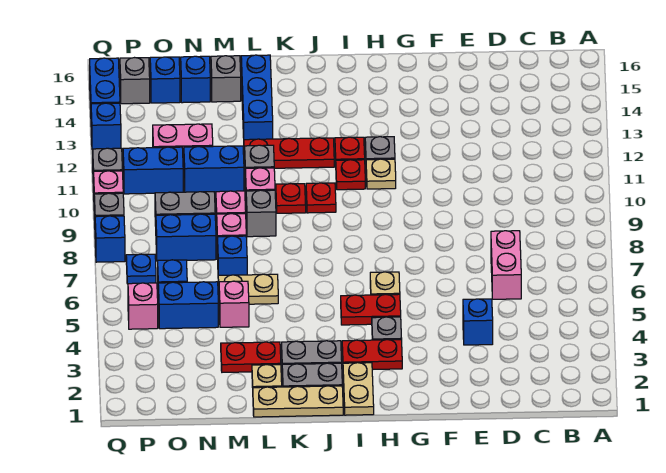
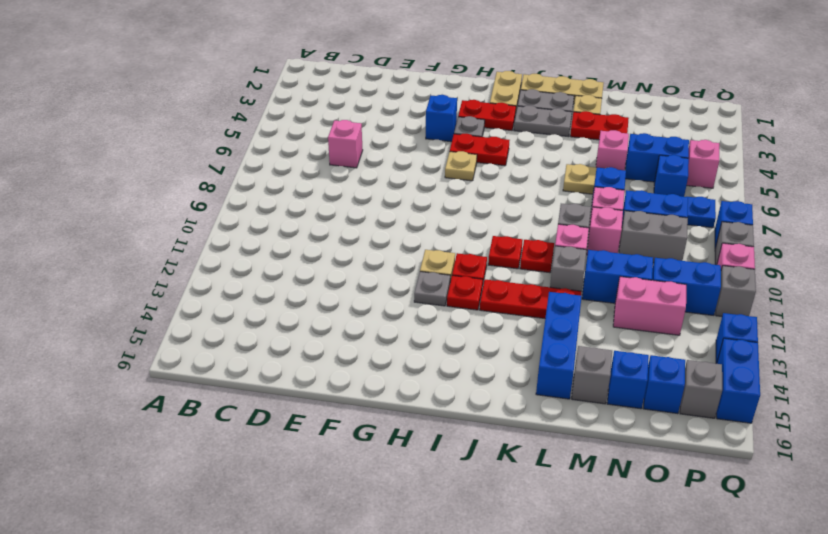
pink brick D6:D7 level 1 -> pink brick D6 level 1
blue brick E4 level 1 -> blue brick G4 level 1

